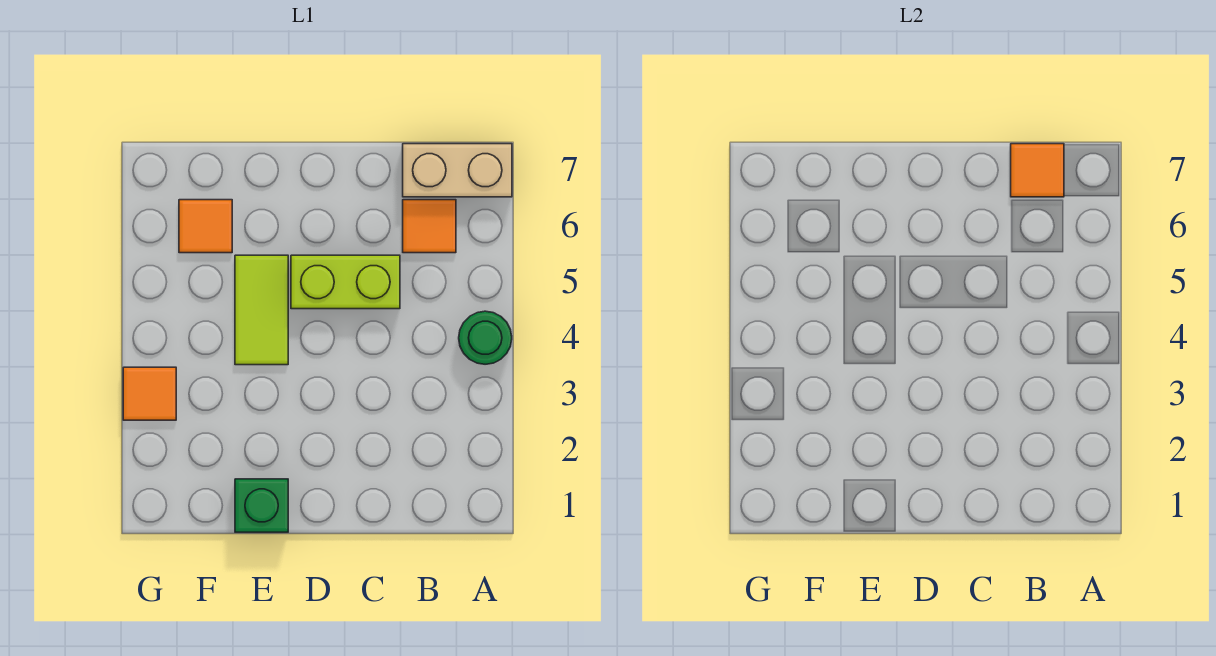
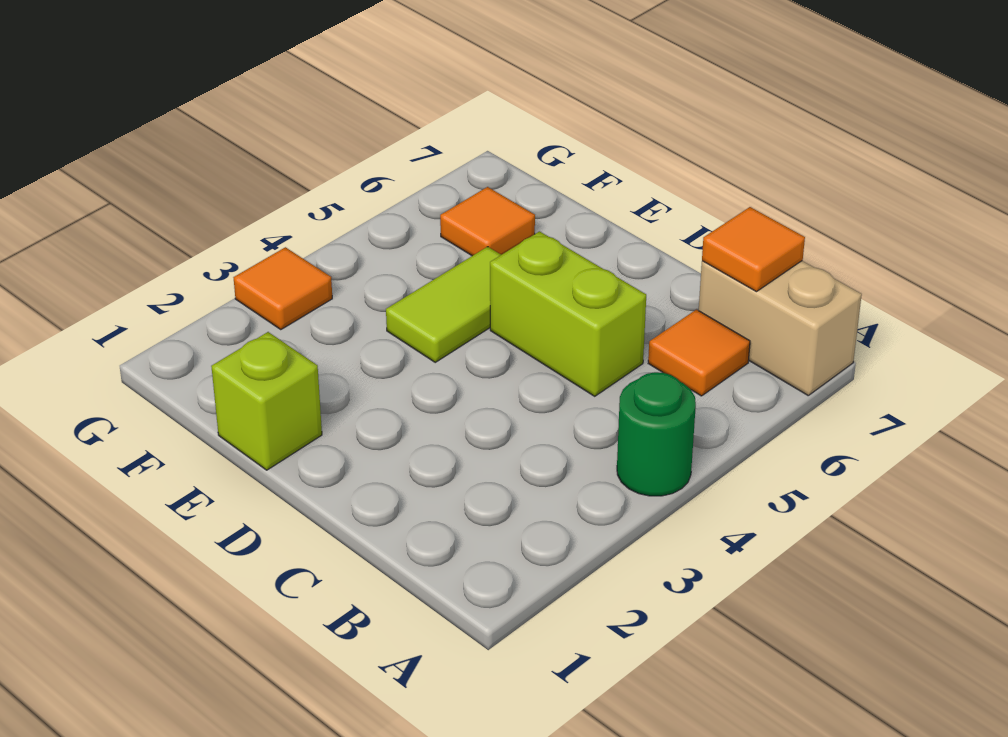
green brick E1 level 1 -> lime brick E1 level 1

